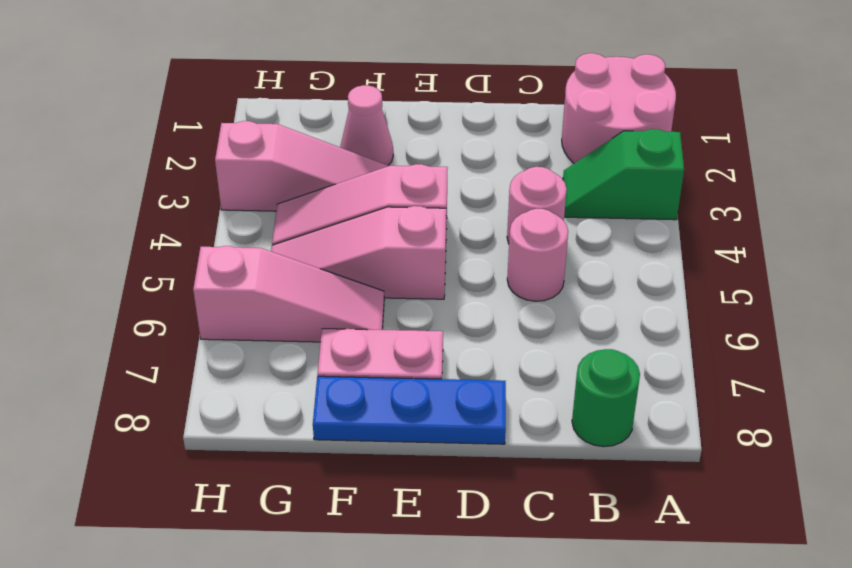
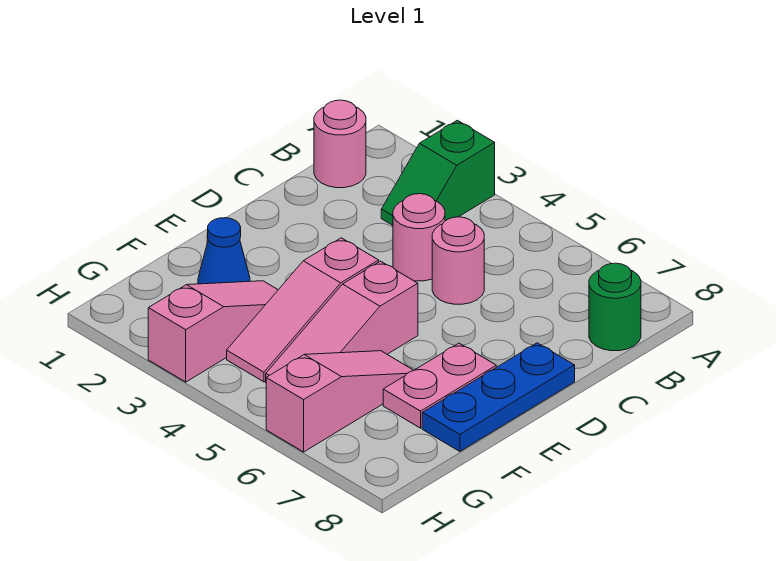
pink round brick A1:B2 level 1 -> pink round brick B1 level 1
pink cone F2 level 1 -> blue cone F2 level 1

